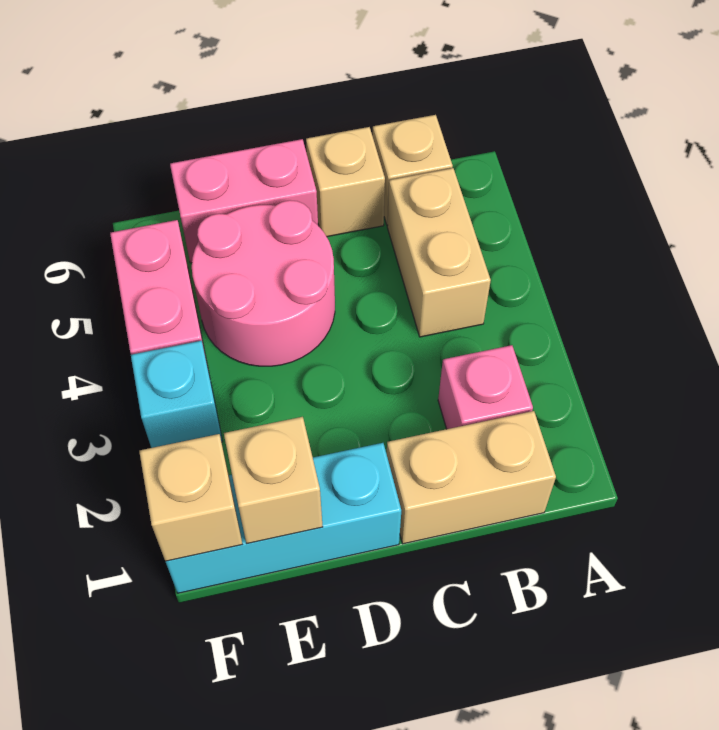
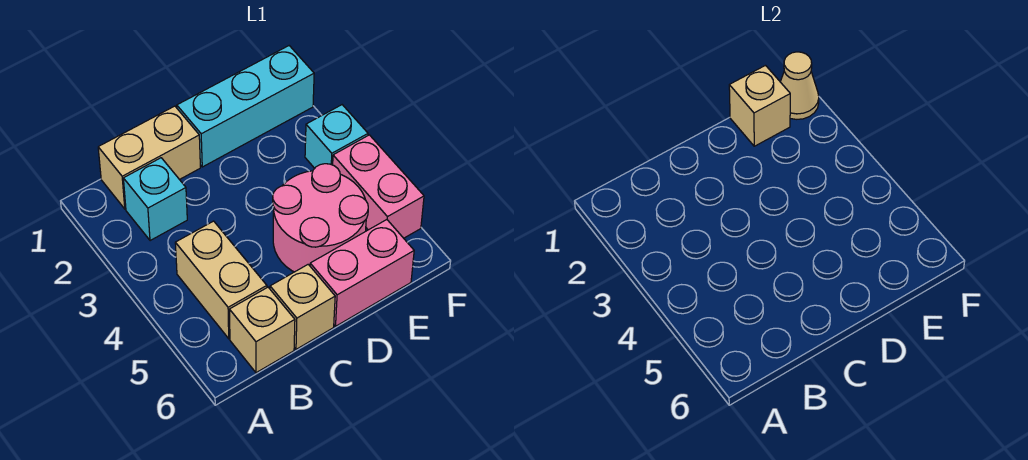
pink brick B2 level 1 -> cyan brick B2 level 1
tan brick F1 level 2 -> tan cone F1 level 2

